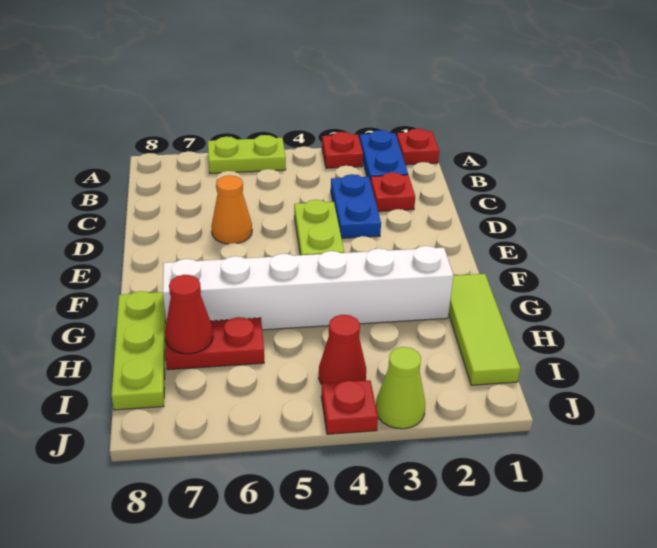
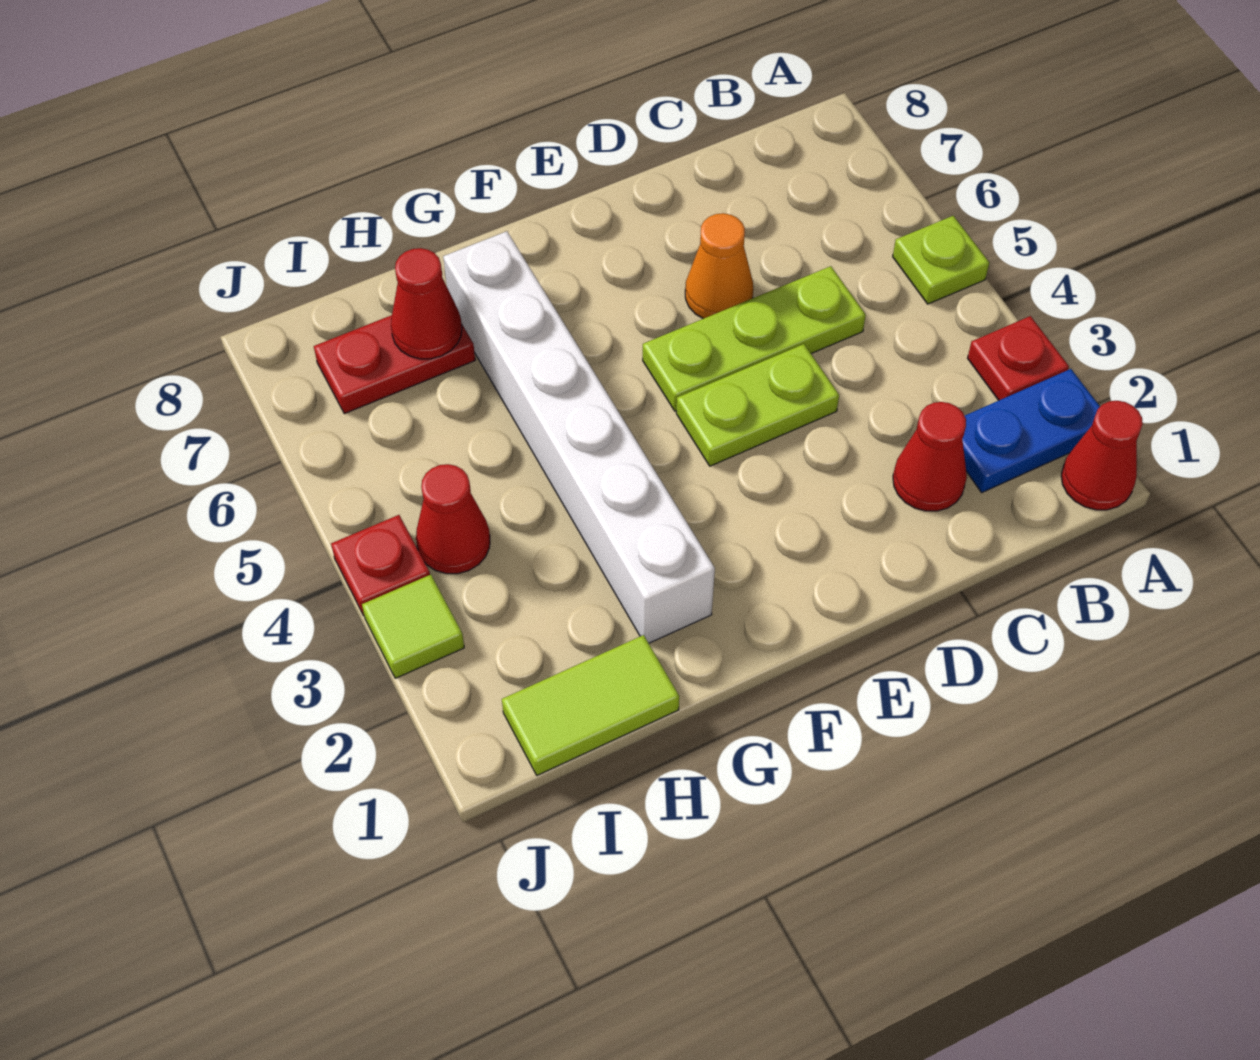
red plate A1 level 1 -> red cone A1 level 1
lime plate A5:A6 level 1 -> lime plate A5 level 1
red plate C2 level 1 -> red cone C2 level 1
blue plate C3:D3 level 1 -> none
lime tile G1:I1 level 1 -> lime tile H1:I1 level 1
lime plate G8:I8 level 1 -> lime plate C5:E5 level 1
red plate H6:H7 level 1 -> red plate H7:I7 level 1
lime cone J3 level 1 -> lime tile J3 level 1

